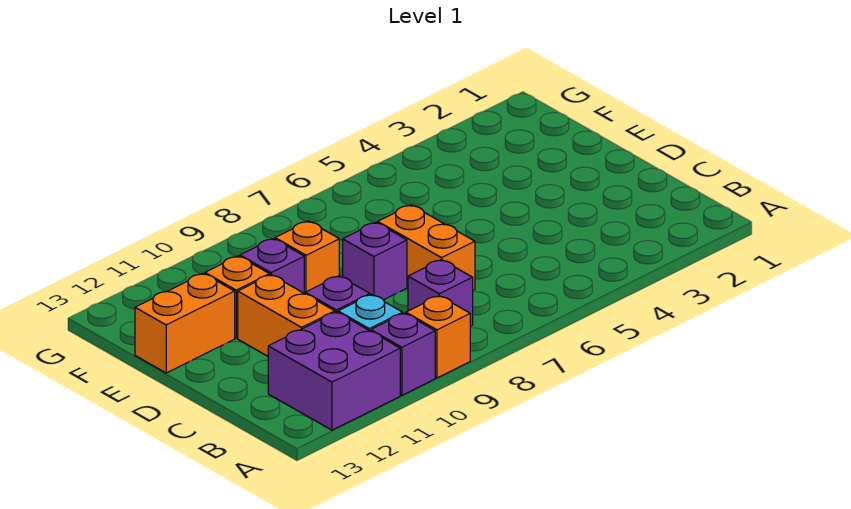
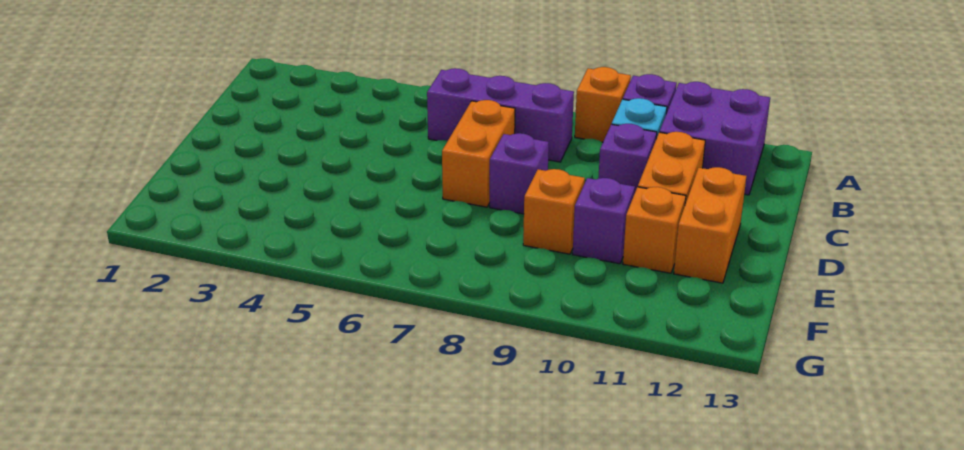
purple brick B8 level 1 -> purple brick B6:B8 level 1
orange brick E12:E13 level 1 -> orange brick D12:E12 level 1

